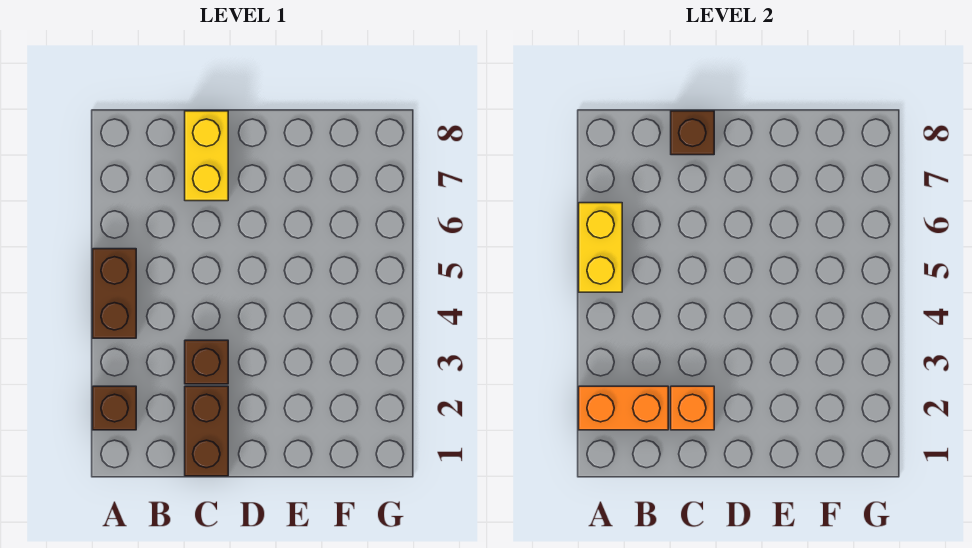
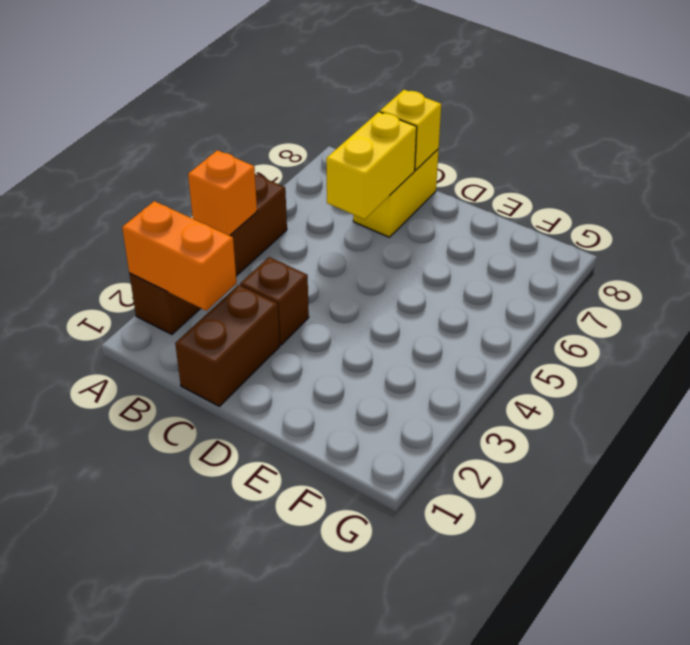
yellow brick A5:A6 level 2 -> yellow brick C6:C7 level 2
orange brick C2 level 2 -> orange brick A4 level 2
brown brick C8 level 2 -> yellow brick C8 level 2

